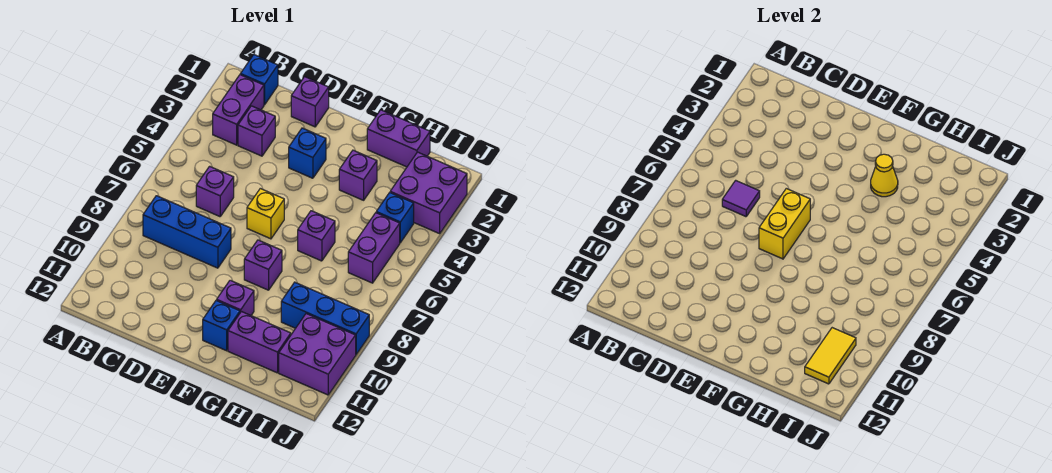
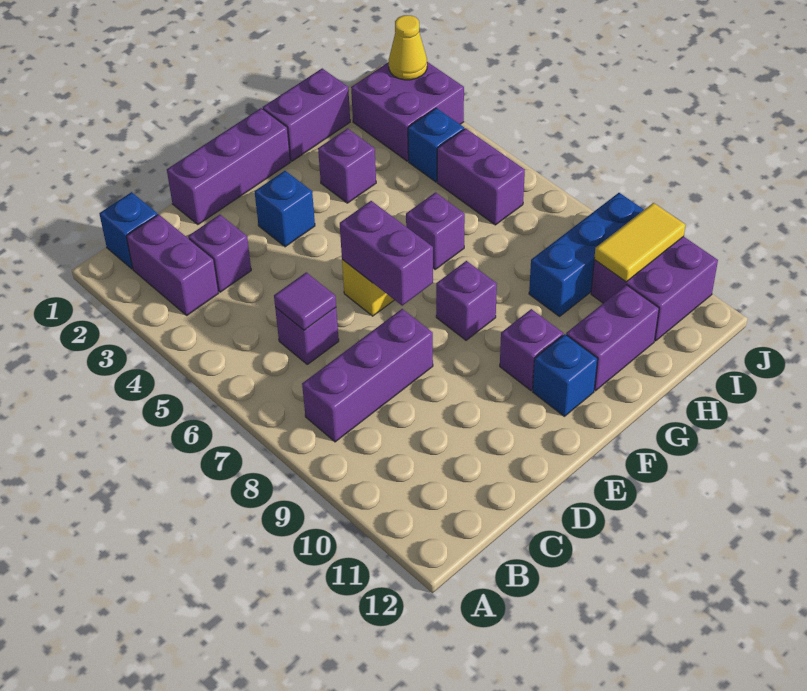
blue brick B8:D8 level 1 -> purple brick B8:D8 level 1
purple brick D1 level 1 -> purple brick D1:F1 level 1
yellow brick E6:E7 level 2 -> purple brick E6:E7 level 2
yellow cone G3 level 2 -> yellow cone J2 level 2
yellow tile I10:I11 level 2 -> yellow tile I10:J10 level 2

